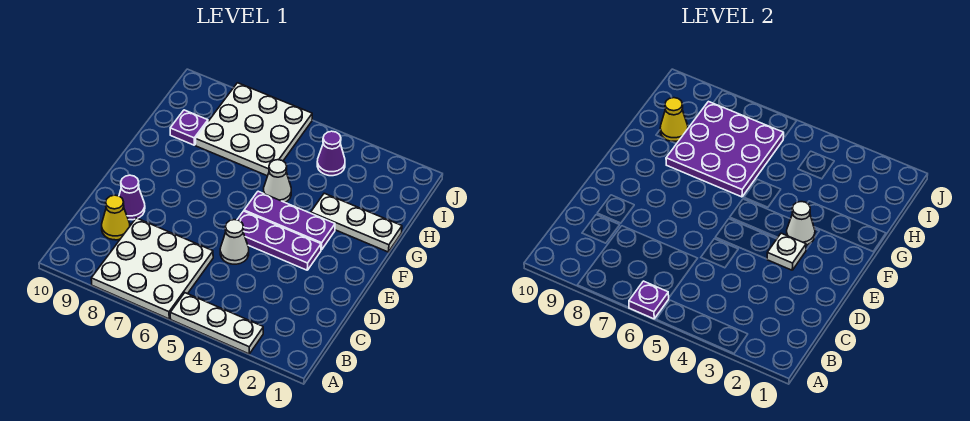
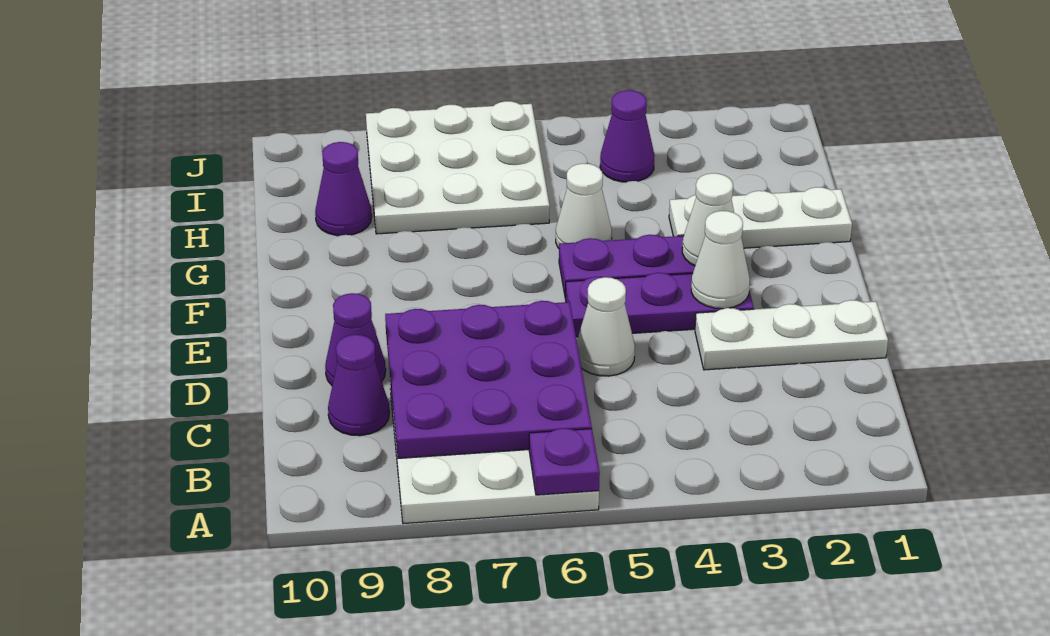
white plate A3:A5 level 1 -> white plate D1:D3 level 1
yellow cone C9 level 1 -> purple cone C9 level 1
white plate E3 level 2 -> white cone E3 level 2
purple plate G6:I8 level 2 -> purple plate B6:D8 level 2
purple plate H9 level 1 -> purple cone H9 level 1
yellow cone H9 level 2 -> none

